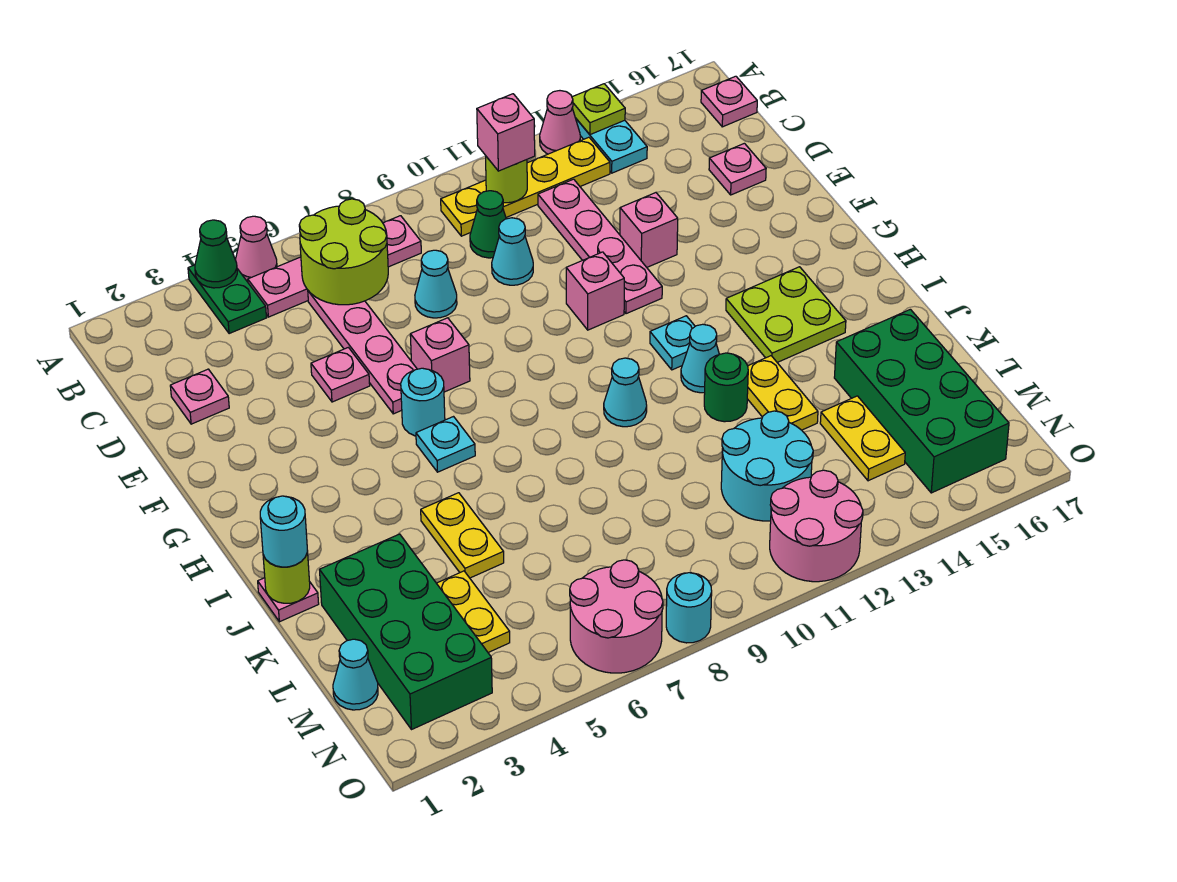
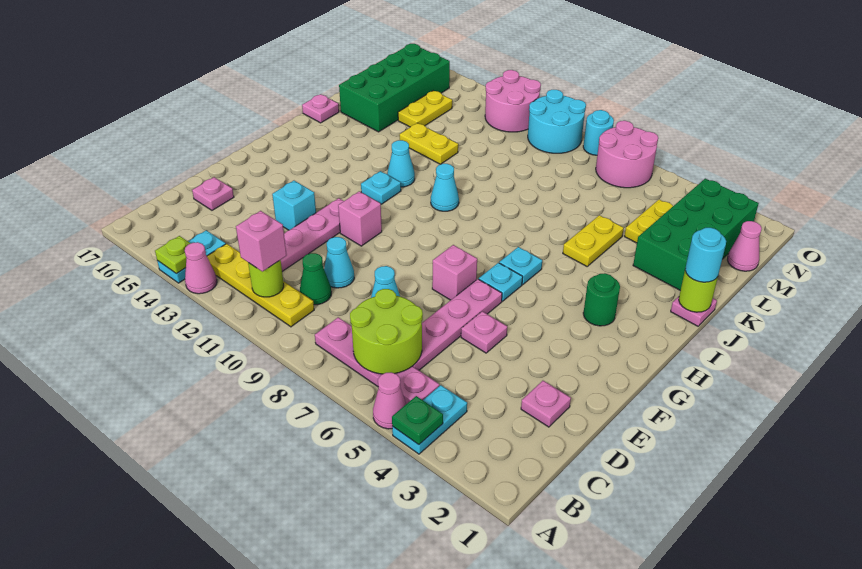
green plate A4:B4 level 1 -> cyan plate A4:B4 level 1
green cone A4 level 2 -> green plate A4 level 2
pink plate B17 level 1 -> pink plate J17 level 1
pink brick E13 level 1 -> cyan brick E13 level 1
cyan round brick G6 level 1 -> cyan plate G6 level 1
lime plate H14:I15 level 1 -> none
green round brick J12 level 1 -> green round brick H3 level 1
yellow plate J13:K13 level 1 -> yellow plate K12:K13 level 1
cyan round brick L11:M12 level 1 -> cyan round brick N9:O10 level 1
cyan cone M1 level 1 -> pink cone M1 level 1

